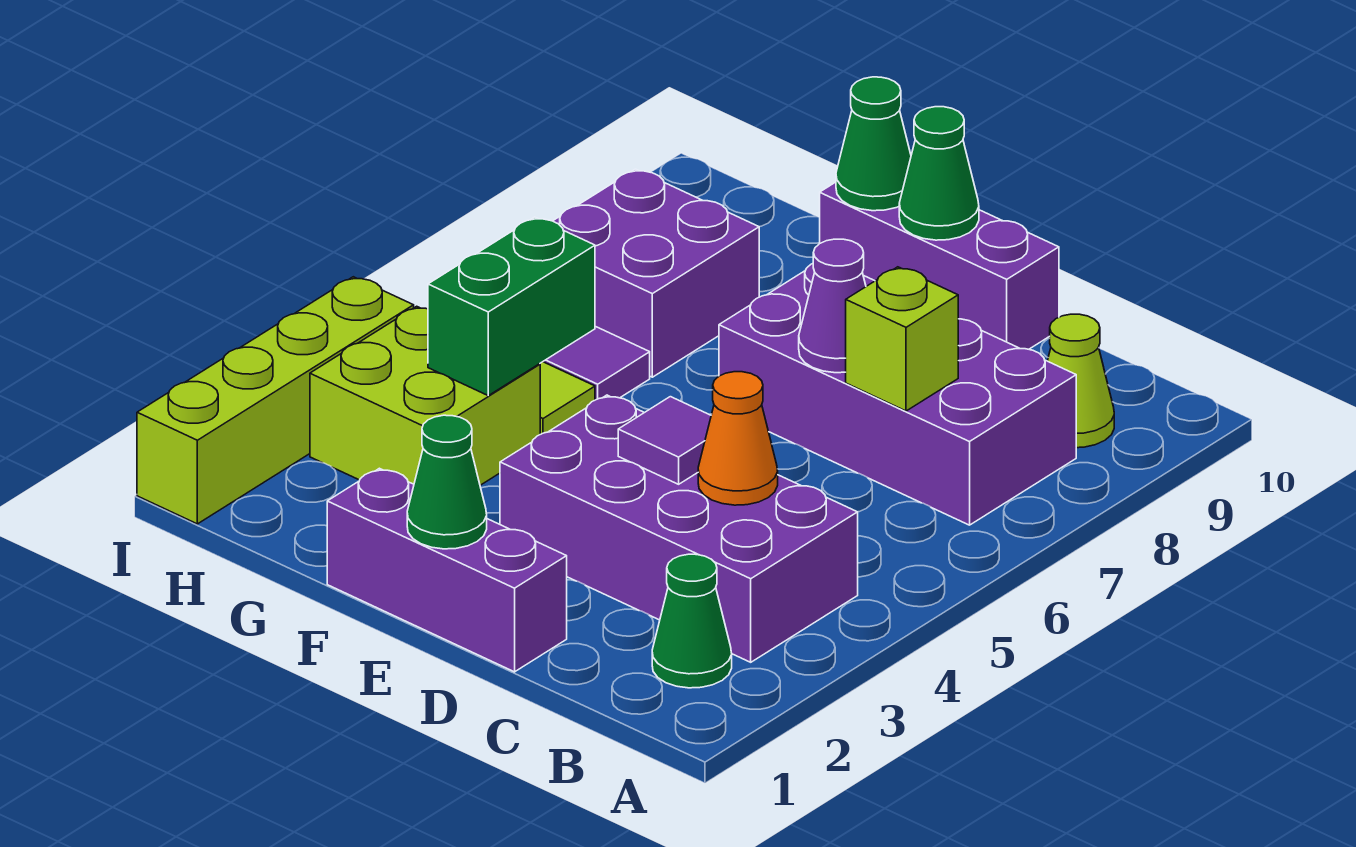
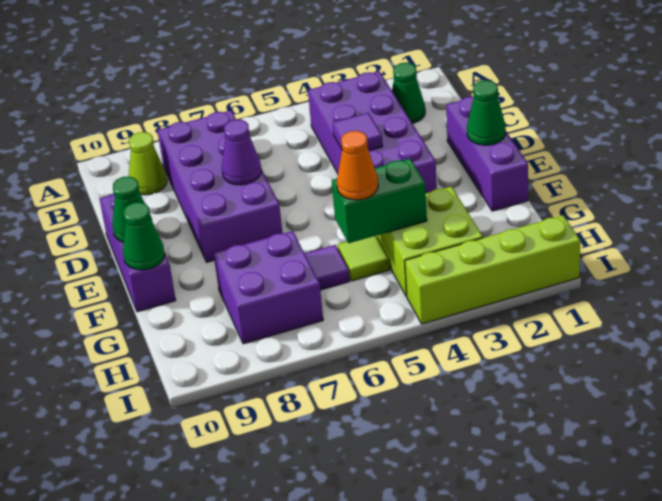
orange cone C4 level 2 -> orange cone G5 level 3
lime brick C7 level 2 -> none

